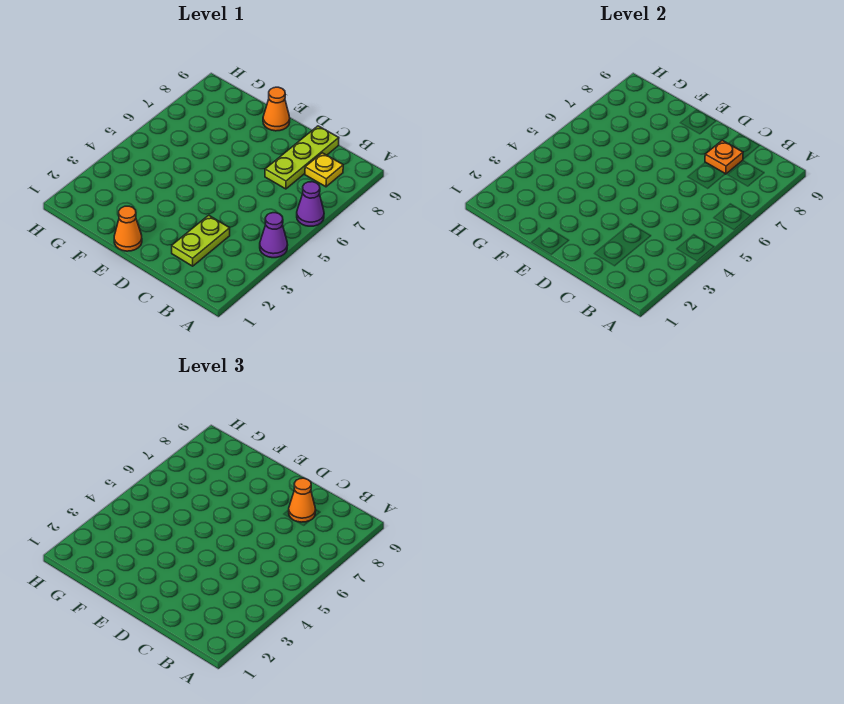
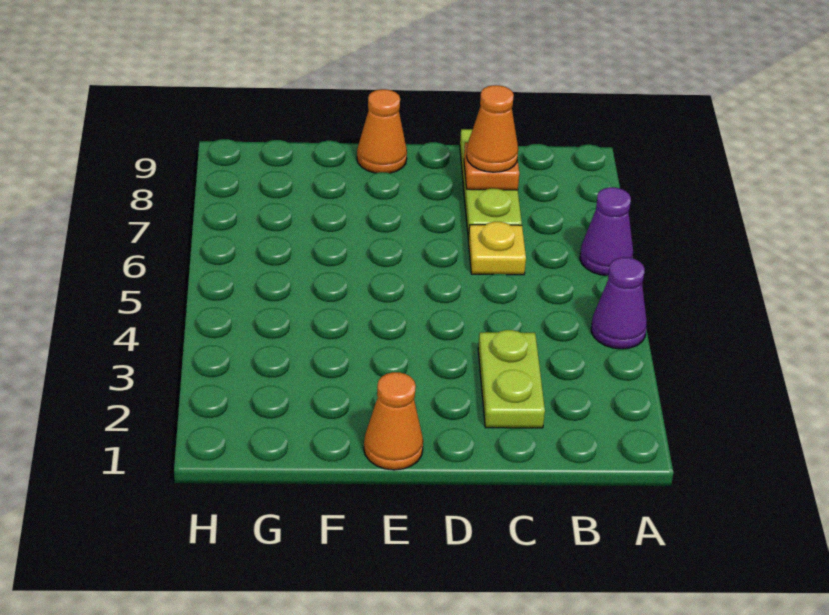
yellow plate B8 level 1 -> yellow plate C6 level 1

